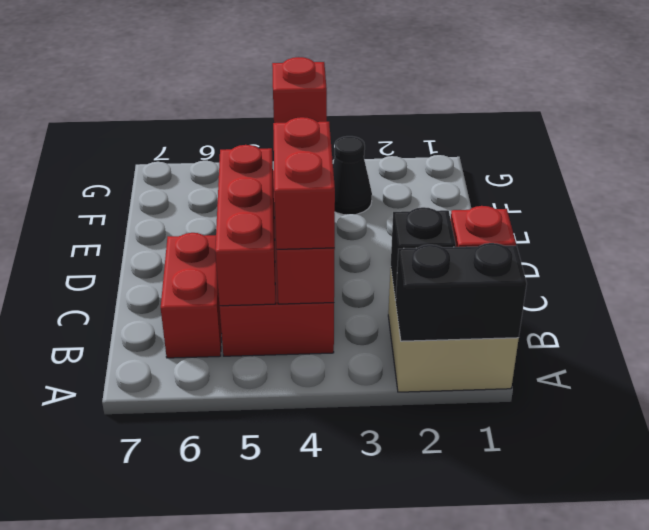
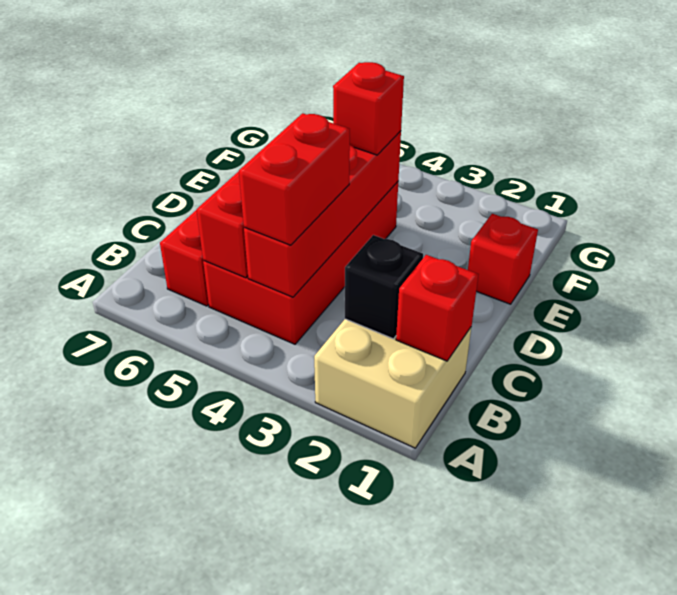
black brick A1:A2 level 2 -> none
none -> red brick E1 level 1
black cone F3 level 1 -> none

